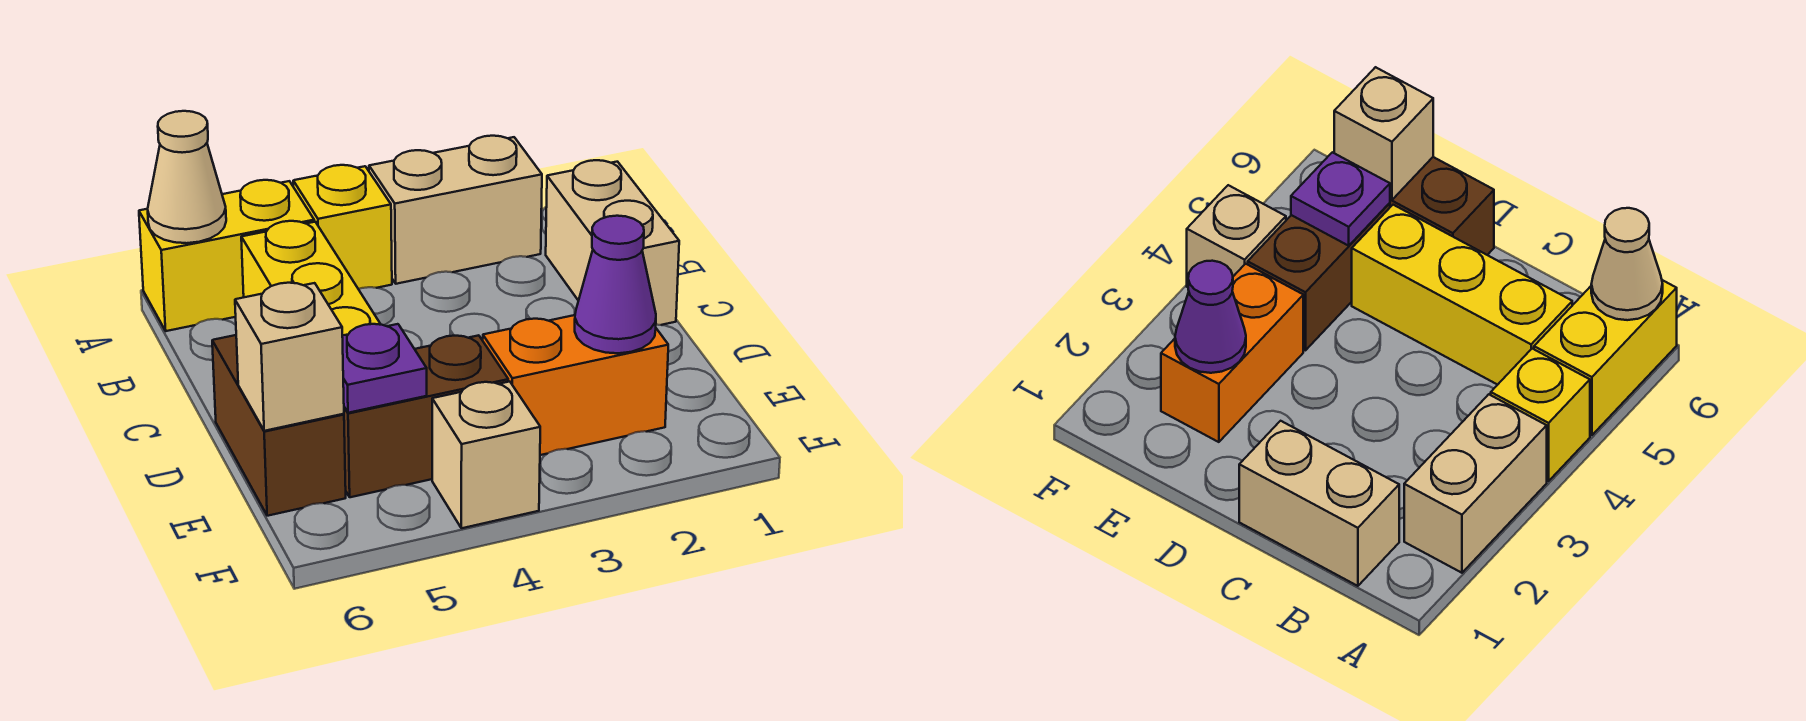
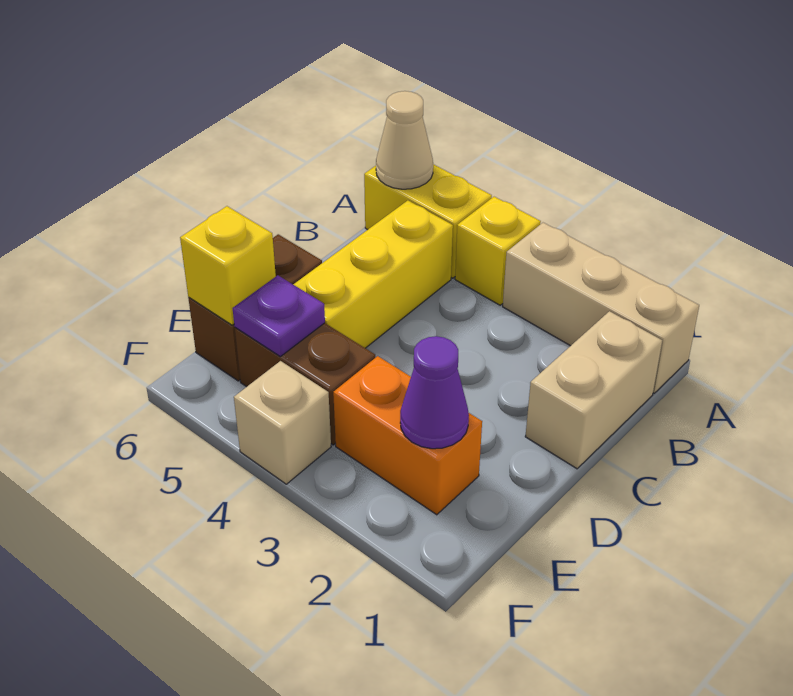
tan brick A2:A3 level 1 -> tan brick A1:A3 level 1
tan brick E6 level 2 -> yellow brick E6 level 2

